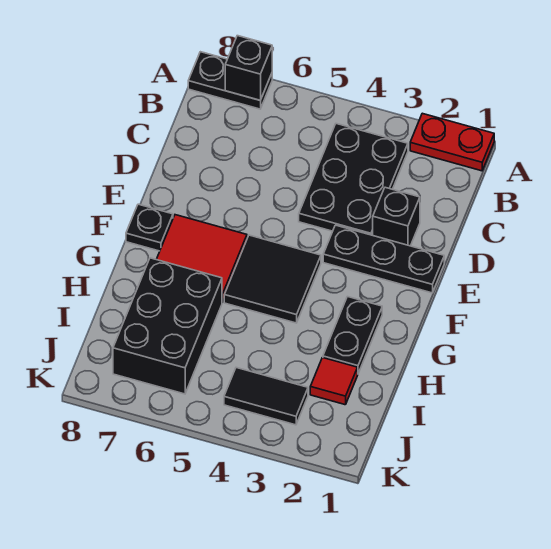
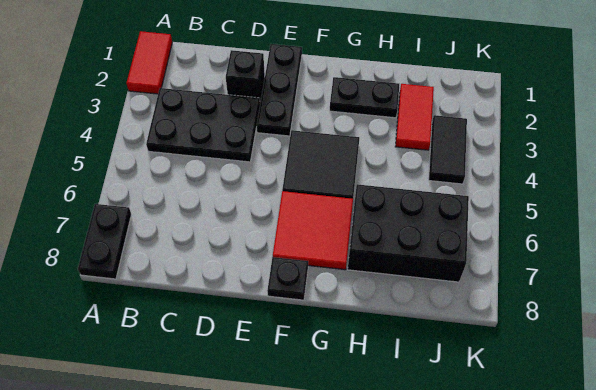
red plate A1:A2 level 1 -> red tile A1:A2 level 1
black brick A7 level 2 -> none
red tile I2 level 1 -> red tile I2:I3 level 1

